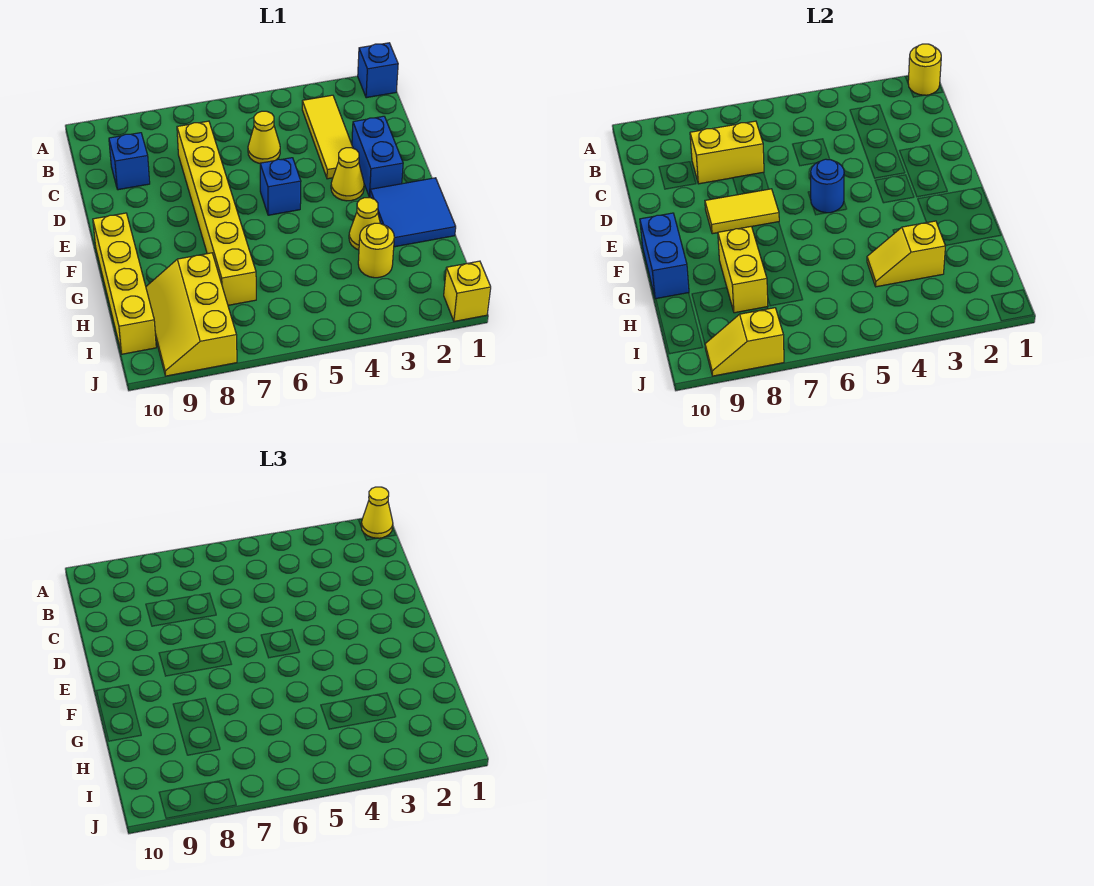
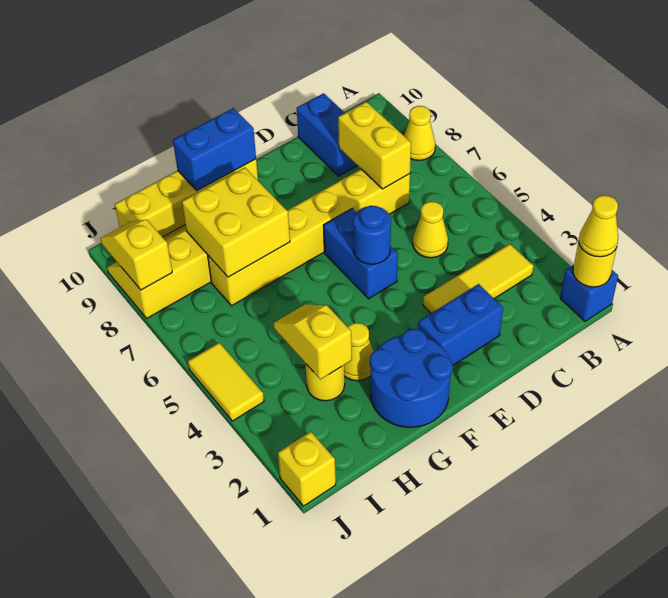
blue brick C9 level 1 -> blue brick C9:C10 level 1
yellow cone E3 level 1 -> yellow cone A8 level 1
blue brick E5 level 1 -> blue brick E5:E6 level 1
yellow tile E7:E8 level 2 -> yellow tile J4:J5 level 1
blue tile F1:G2 level 1 -> blue round brick F1:G2 level 1
yellow brick G8:H8 level 2 -> yellow brick G7:H8 level 2

